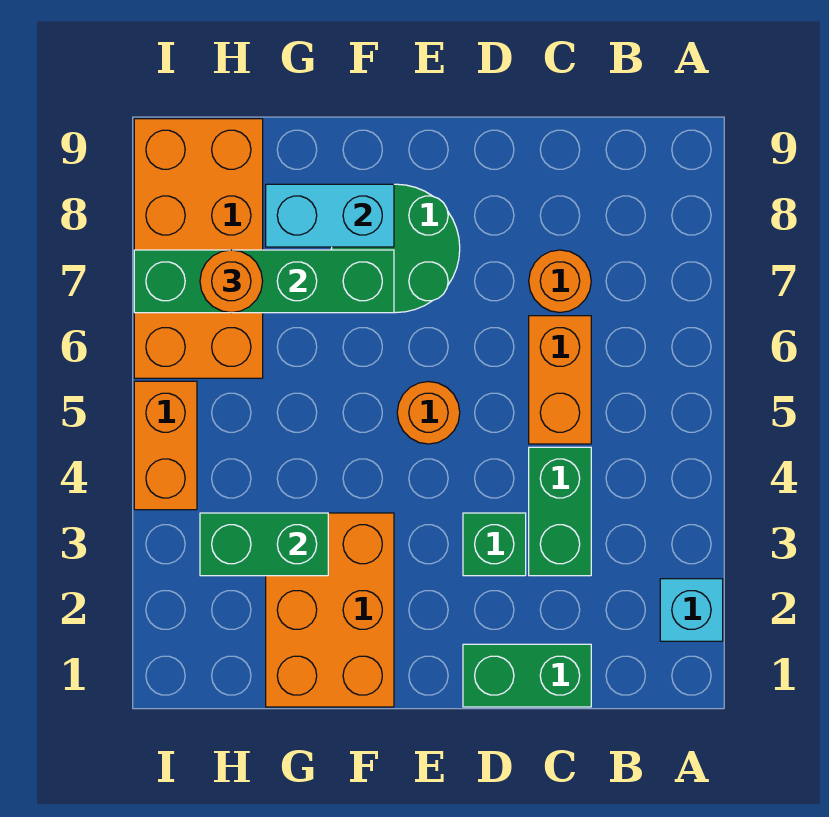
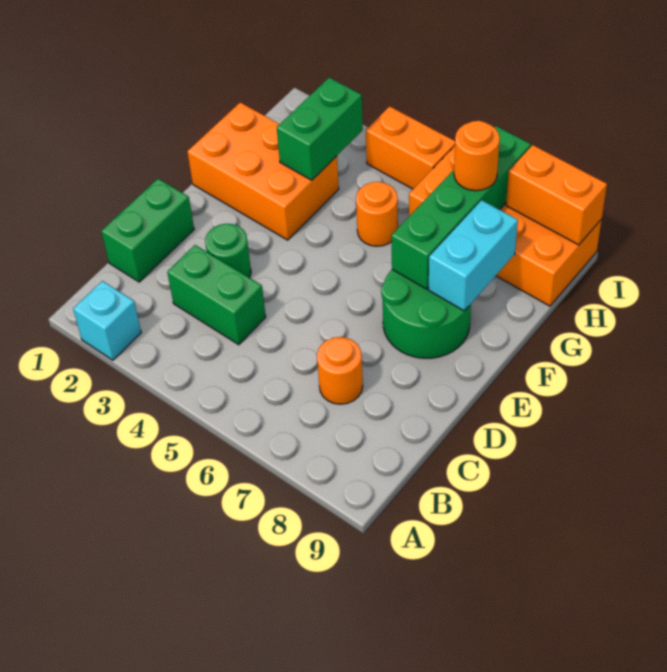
orange brick C5:C6 level 1 -> orange brick I8:I9 level 2
green brick D3 level 1 -> green round brick D3 level 1
orange round brick E5 level 1 -> orange round brick G5 level 1

